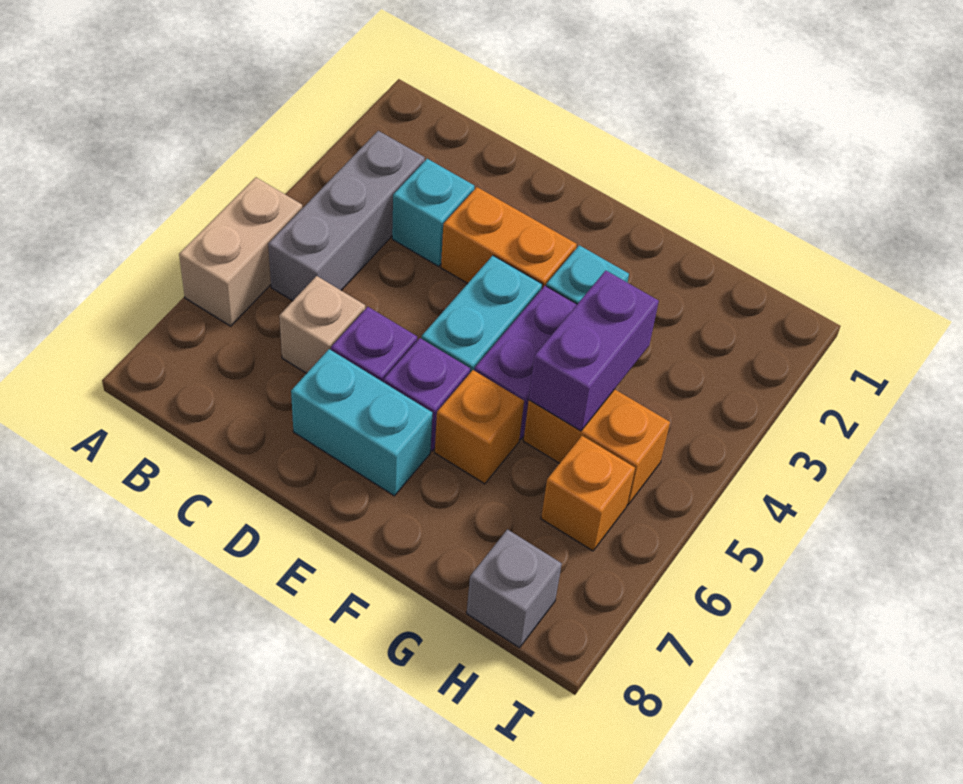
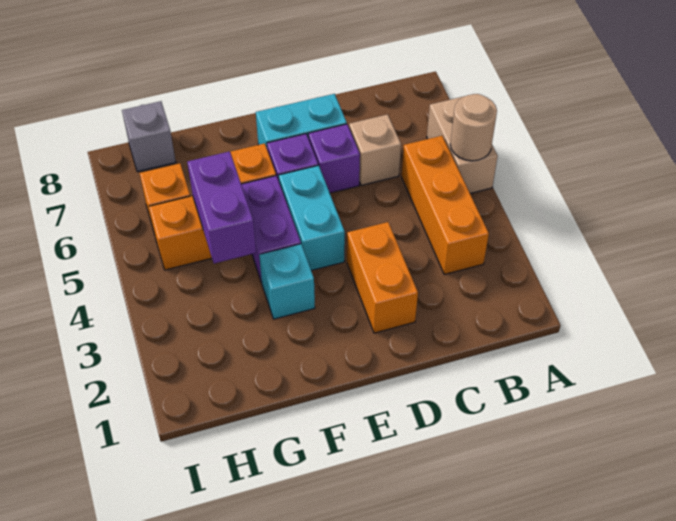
none -> tan round brick A5 level 2
grey brick B3:B5 level 1 -> orange brick B3:B5 level 1
cyan brick C3 level 1 -> none
orange brick D3:E3 level 1 -> orange brick D2:D3 level 1

